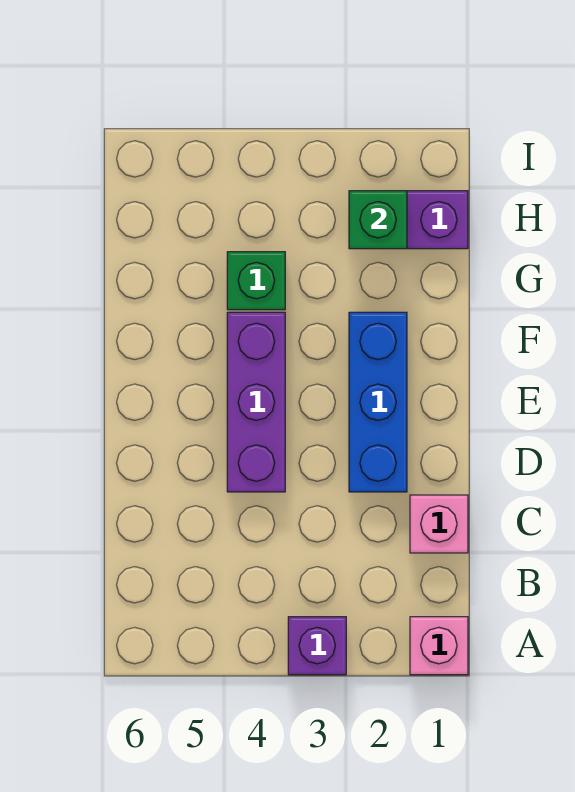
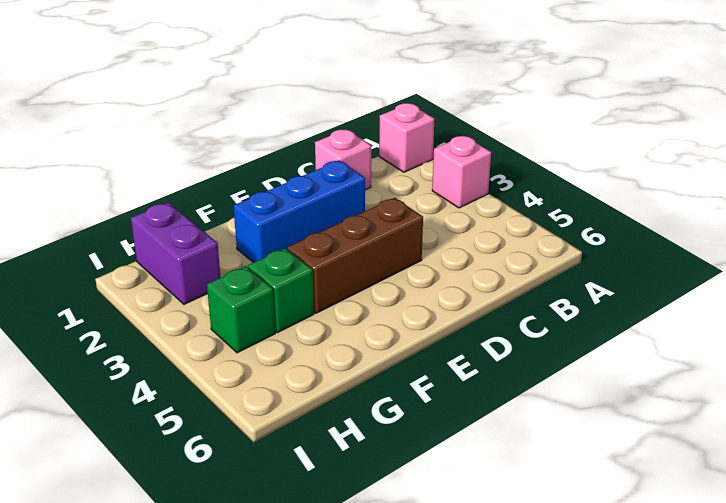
purple brick A3 level 1 -> pink brick A3 level 1
purple brick D4:F4 level 1 -> brown brick D4:F4 level 1
green brick H2 level 2 -> green brick H4 level 1

